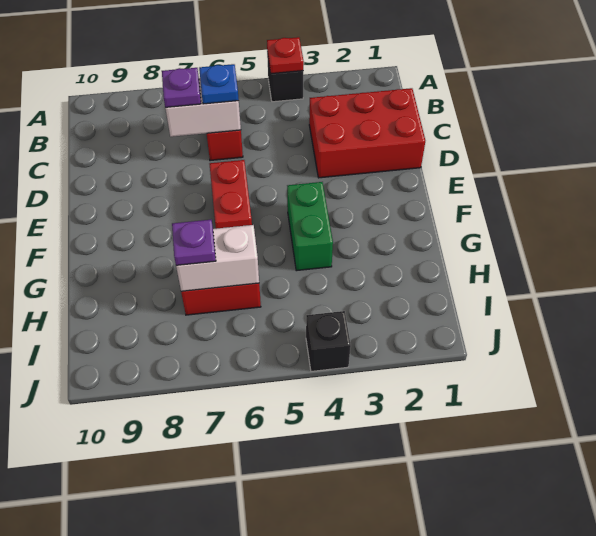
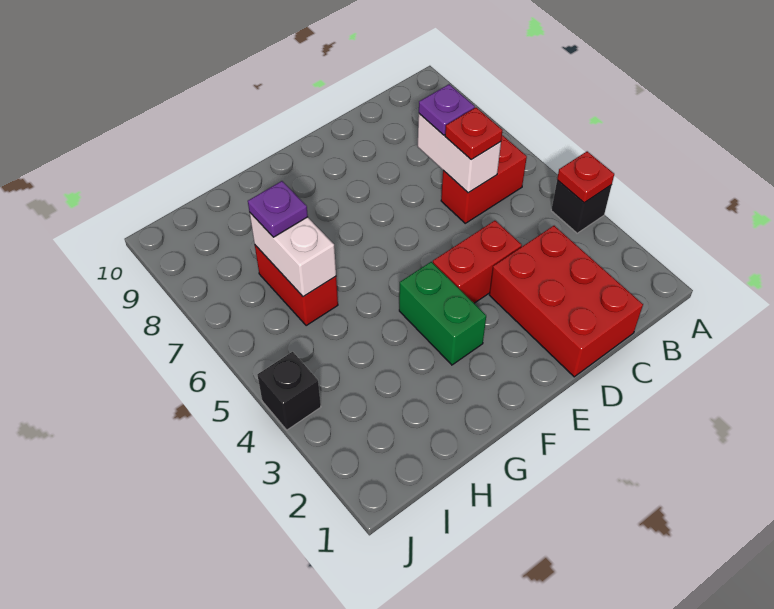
blue plate C6 level 3 -> red plate C6 level 3
red brick E6:F6 level 1 -> red brick D4:E4 level 1
green brick F4:G4 level 1 -> green brick F3:F4 level 1

